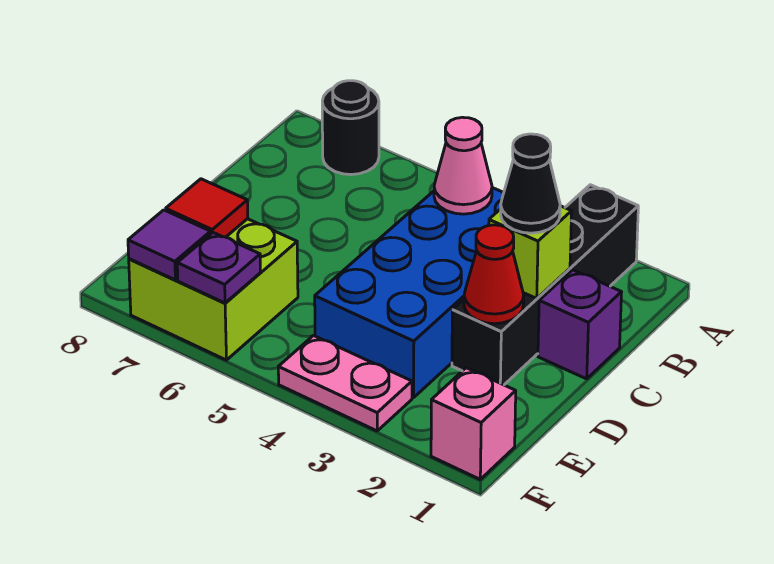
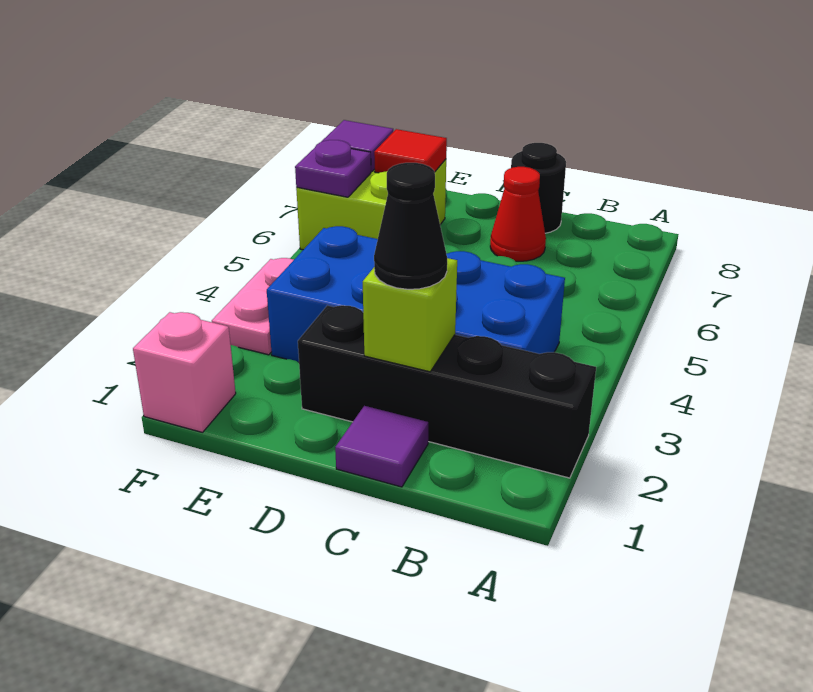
black round brick A7 level 1 -> black round brick C8 level 1
pink cone B4 level 2 -> none
purple brick C1 level 1 -> purple tile C1 level 1
red cone D2 level 2 -> red cone C7 level 1

